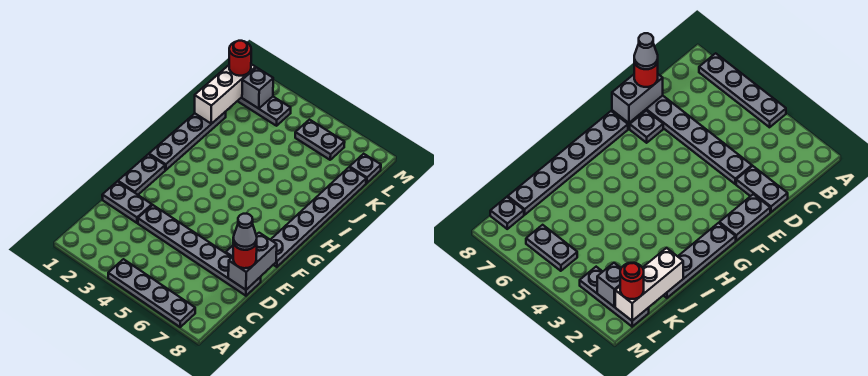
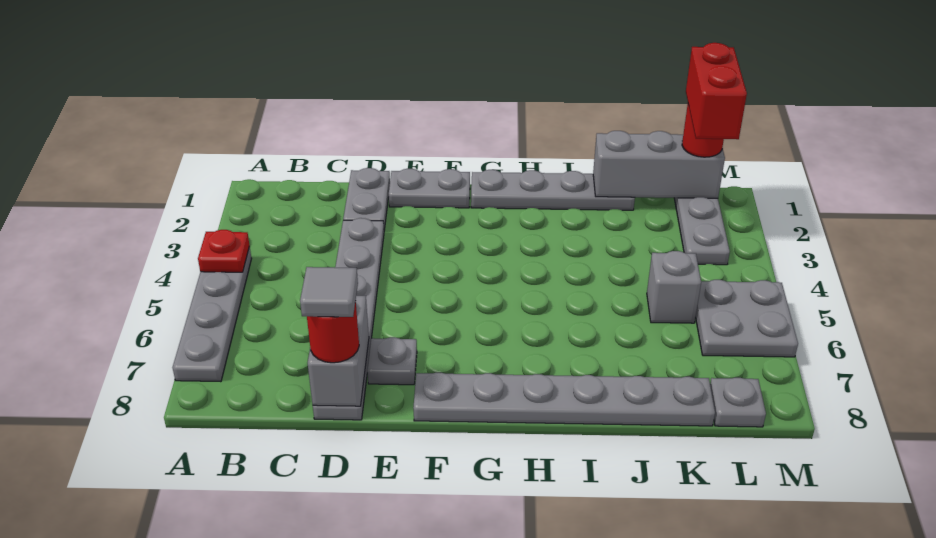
none -> red plate A4 level 2
grey brick D8:E8 level 2 -> grey brick D7:D8 level 2
grey cone D8 level 4 -> grey tile D8 level 4
white brick J1:L1 level 2 -> grey brick J1:L1 level 2
none -> red brick L1:L2 level 4
grey brick L2 level 2 -> grey brick K5 level 1
grey plate L5:L6 level 1 -> grey plate L5:M6 level 1

